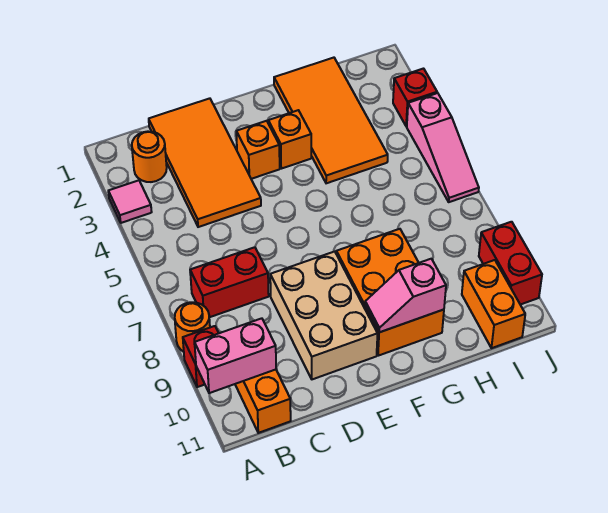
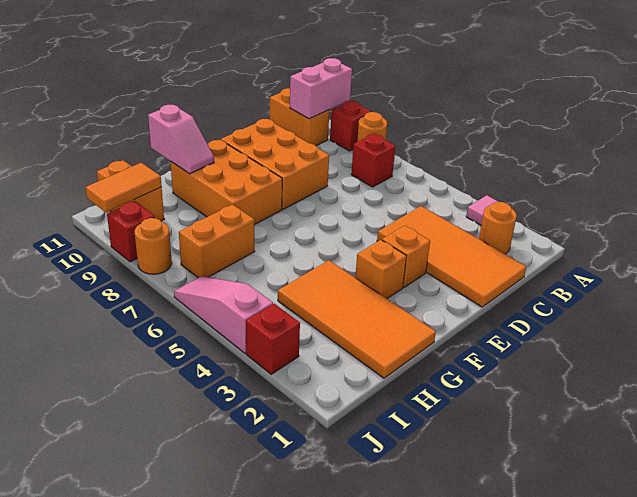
red brick B7:C7 level 1 -> red brick B7 level 1
tan brick D8:E10 level 1 -> orange brick D8:E10 level 1
pink slope F10:G10 level 2 top G -> pink slope G10:G11 level 2 top 11
none -> orange brick H7:I7 level 1
none -> orange tile I10:J10 level 2
none -> orange round brick J8 level 1
red brick J9:J10 level 1 -> red brick J9 level 1

